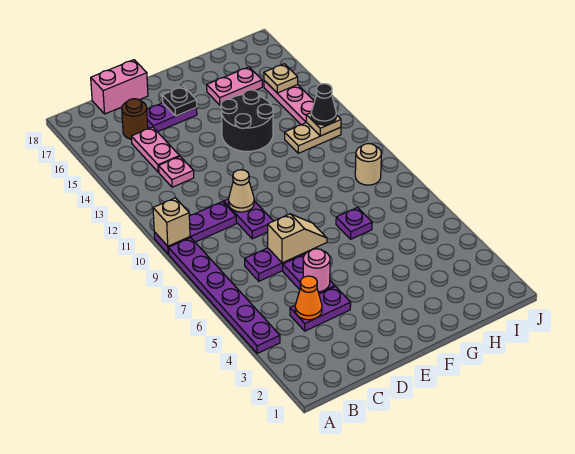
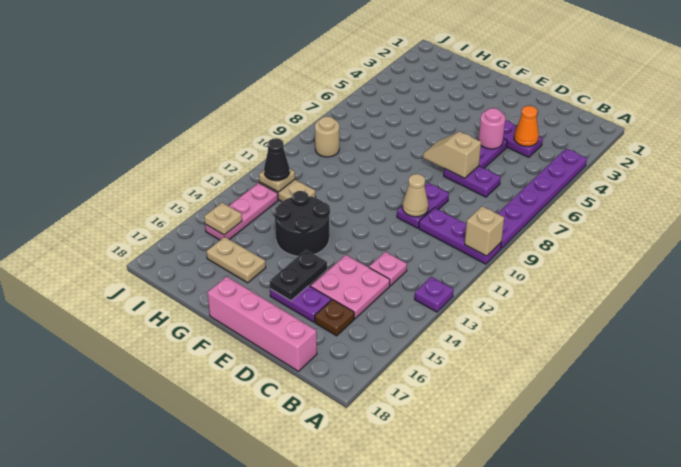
pink plate C14:C15 level 1 -> pink plate C14:D15 level 1
brown round brick C16 level 1 -> brown plate C16 level 1
pink brick C18:D18 level 1 -> pink brick C18:F18 level 1
black plate E16 level 2 -> black plate E15:E16 level 2
purple plate G7 level 1 -> purple plate A13 level 1
pink plate G16:H16 level 1 -> tan plate G16:H16 level 1

